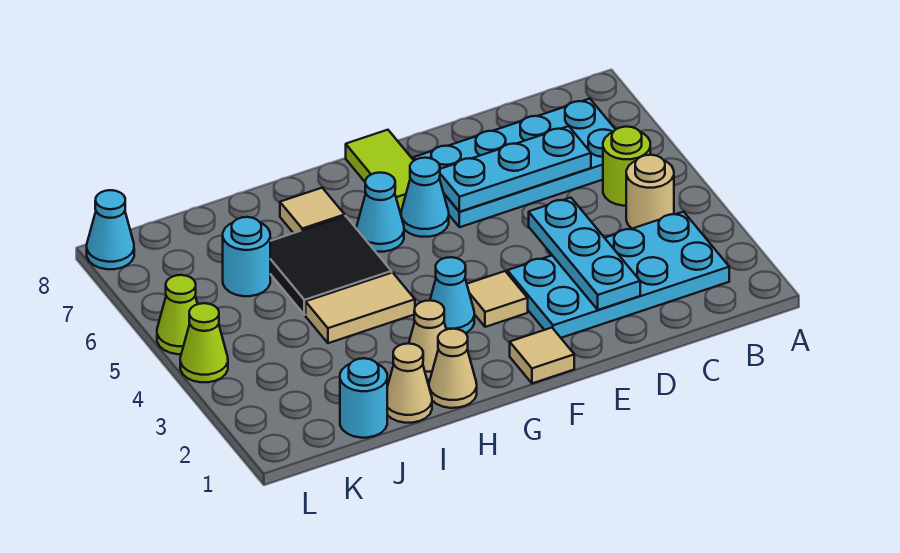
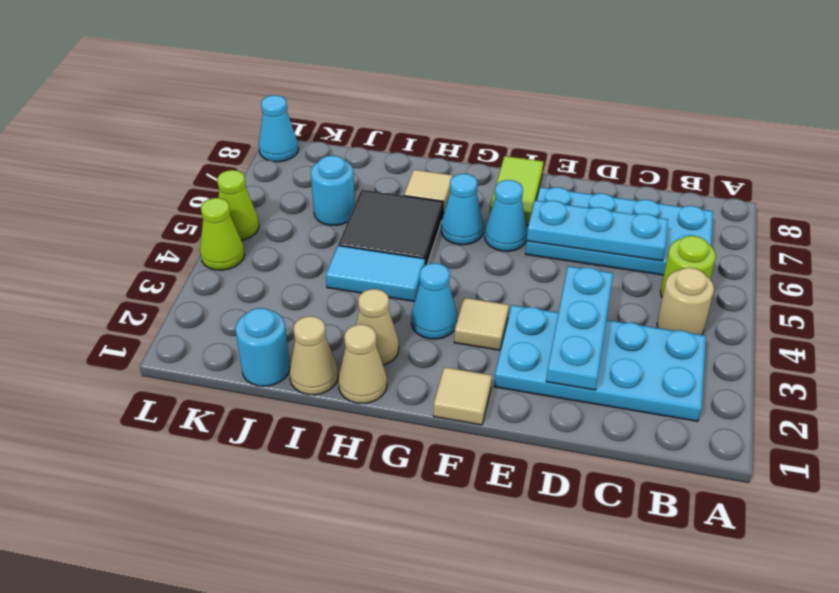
tan tile H4:I4 level 1 -> cyan tile H4:I4 level 1

